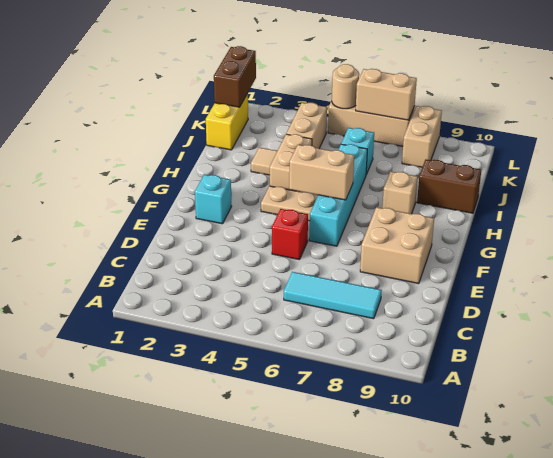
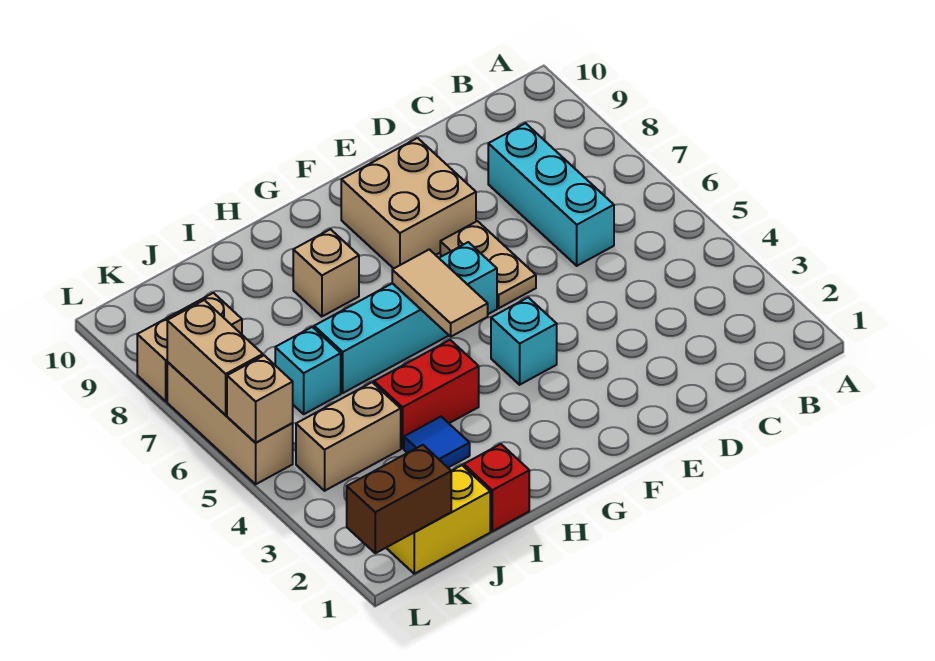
cyan tile C6:C8 level 1 -> cyan brick C6:C8 level 1
red brick E5 level 1 -> red brick I1 level 1
cyan brick F2 level 1 -> cyan brick F4 level 1
tan plate G4:G5 level 1 -> tan plate E6:E7 level 1
tan brick G5:G6 level 2 -> tan tile G5:G6 level 2
tan brick H4:I4 level 1 -> red brick H4:I4 level 1
tan tile I3 level 1 -> blue tile I3 level 1
brown brick I9:I10 level 1 -> none
tan round brick L5 level 2 -> tan brick L5 level 2

